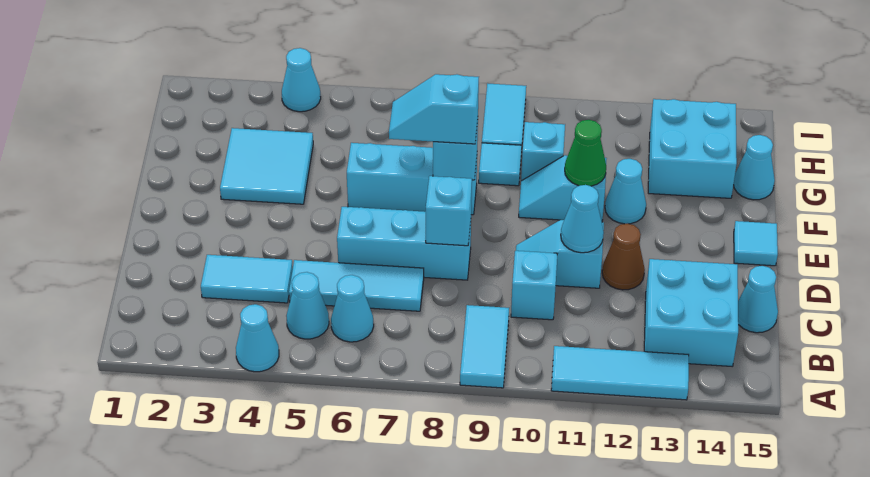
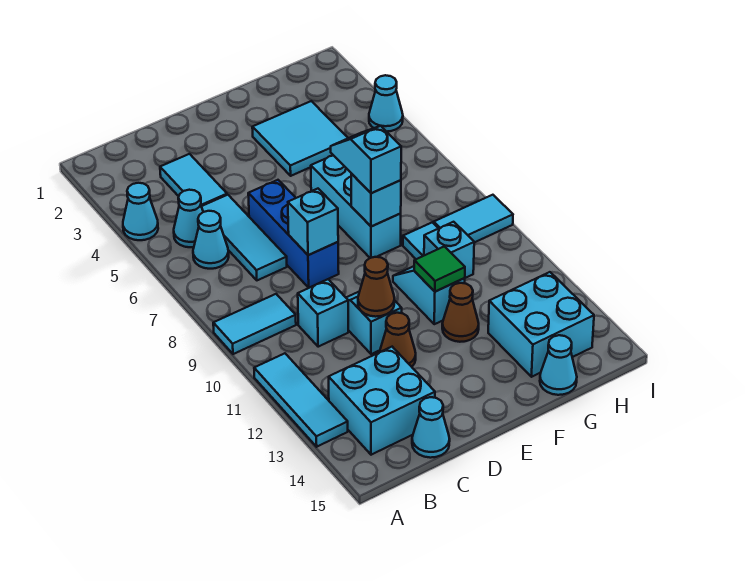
cyan brick D6:D8 level 1 -> blue brick D6:D8 level 1
cyan cone D11 level 2 -> brown cone D11 level 2
cyan tile E15 level 1 -> none
green cone F11 level 2 -> green tile F11 level 2
cyan cone F12 level 1 -> brown cone F12 level 1

